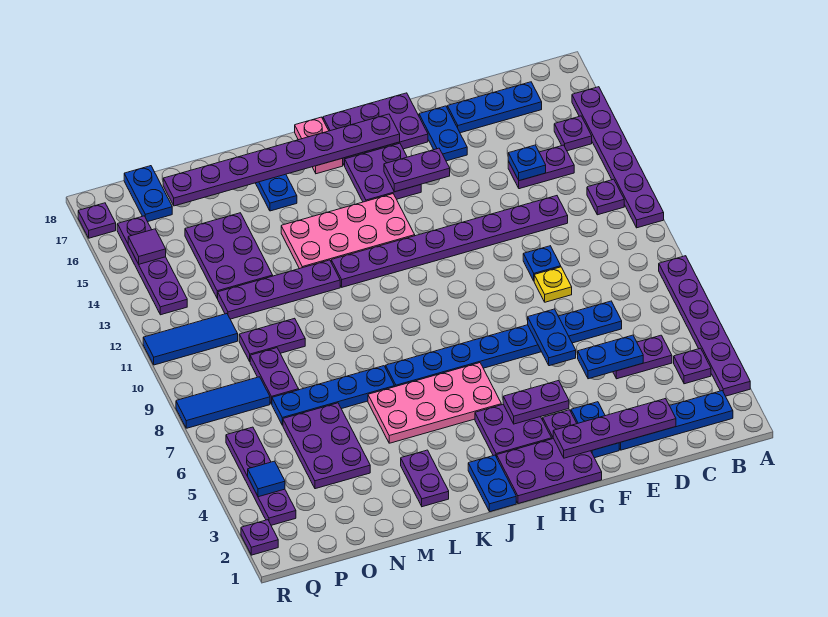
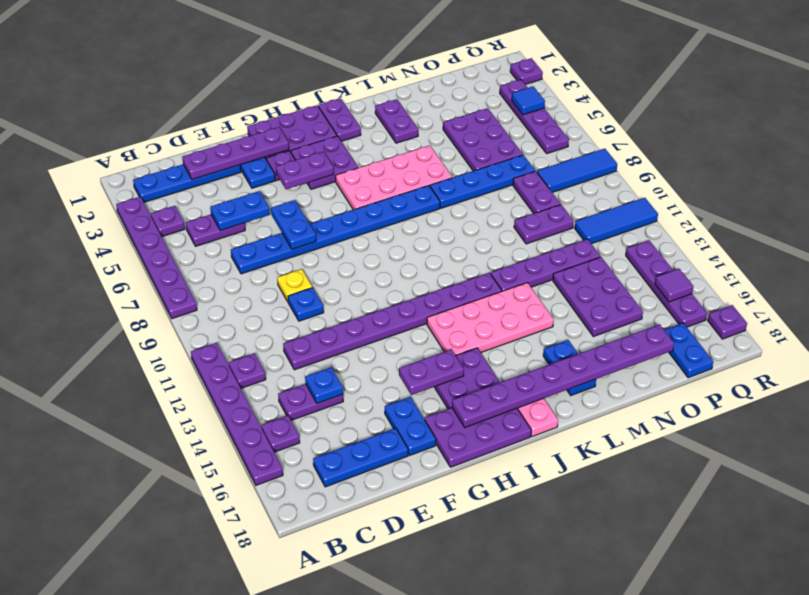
blue plate J1:J2 level 1 -> purple plate J1:J2 level 1

